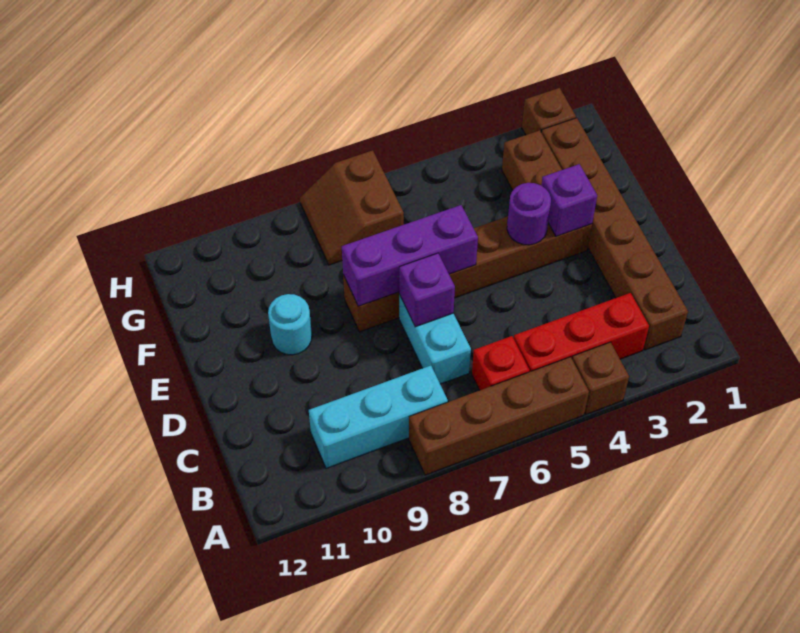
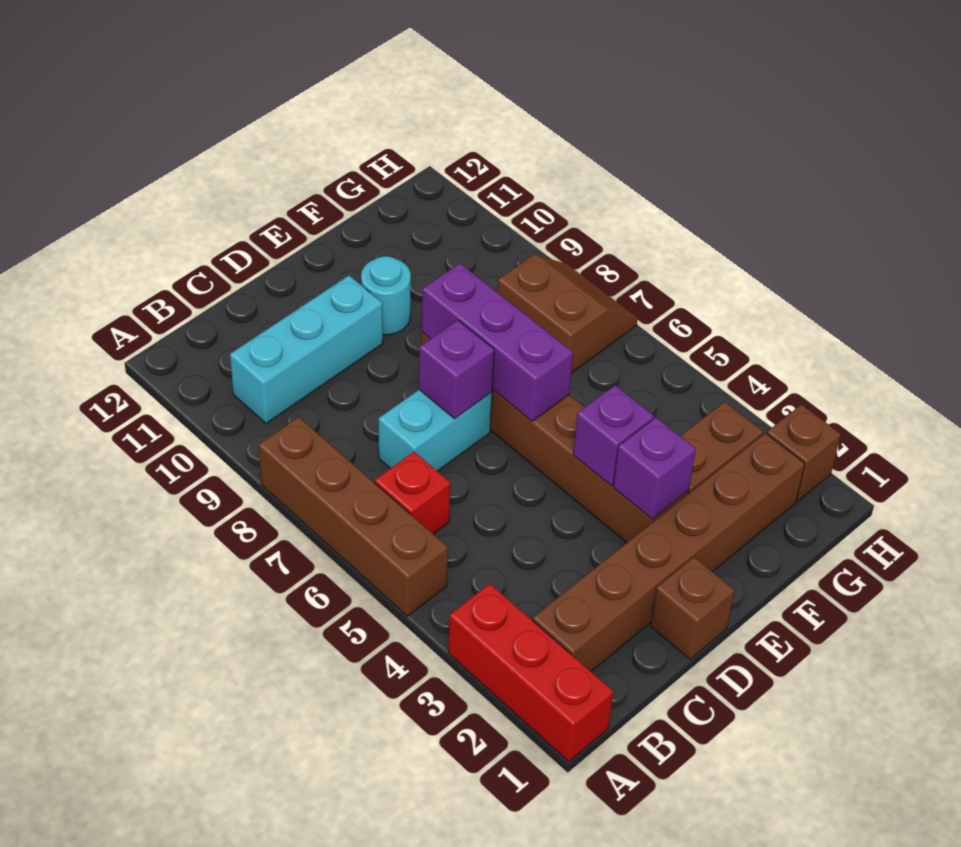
brown brick A4 level 1 -> brown brick D1 level 1
red brick B3:B5 level 1 -> red brick A1:A3 level 1
cyan brick B8:B10 level 1 -> cyan brick B10:D10 level 1
purple round brick E4 level 2 -> purple brick E4 level 2
brown slope G7:H8 level 1 top 7 -> brown slope G7:H8 level 1 top G

